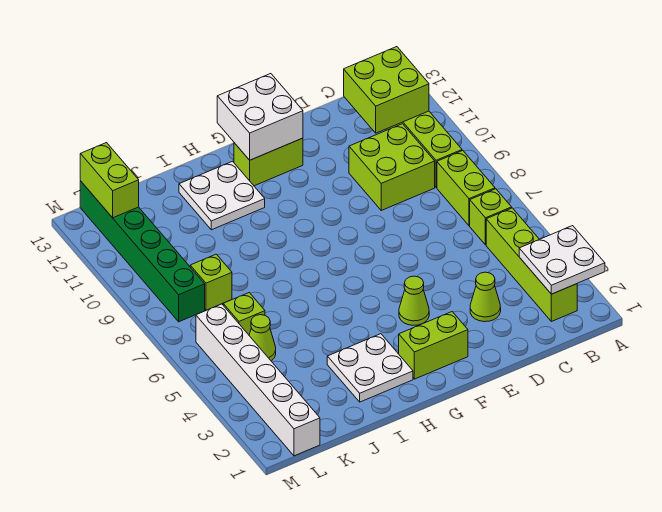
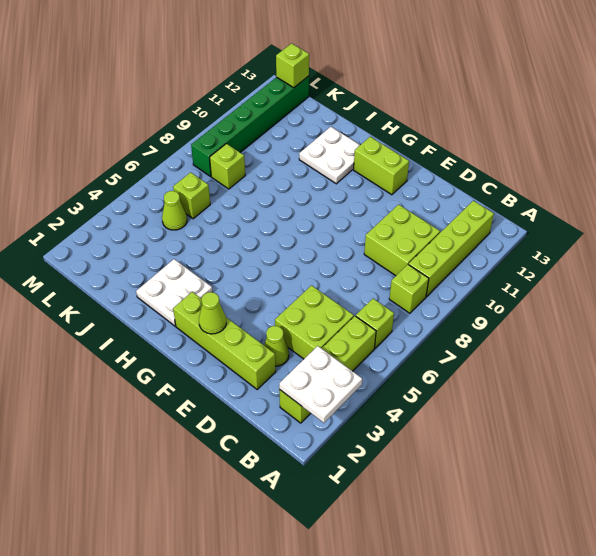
lime brick B7:B8 level 1 -> lime brick B8 level 1
lime brick B11:C12 level 2 -> lime brick C4:D5 level 1
lime brick F2:G2 level 1 -> lime brick D2:G2 level 1
lime cone F4 level 1 -> lime cone F2 level 2
white brick F12:G13 level 2 -> none
white brick L1:L6 level 1 -> none
lime brick L12:L13 level 2 -> lime brick L13 level 2

